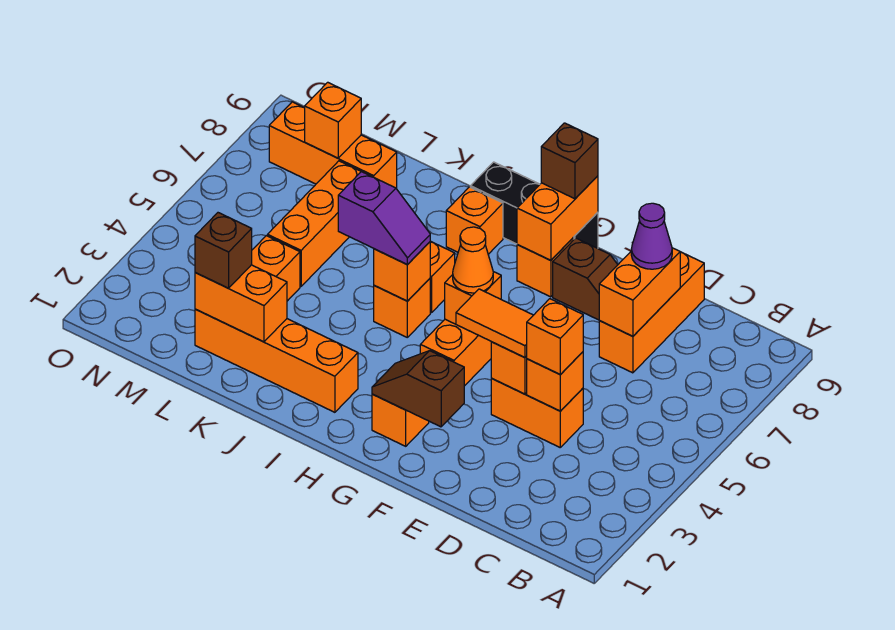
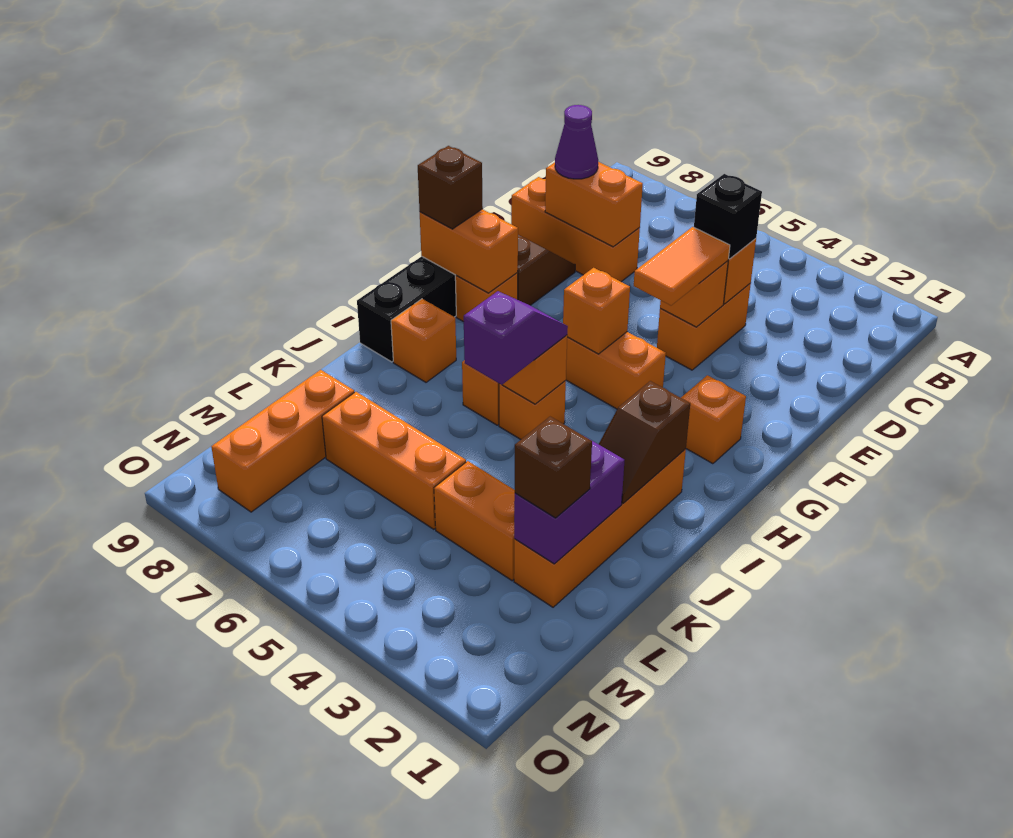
orange brick D4 level 3 -> black brick D4 level 3
brown slope F2:G2 level 2 top F -> brown slope I2:J2 level 2 top I
orange cone G5 level 3 -> none
orange brick K2:L2 level 2 -> purple brick K2:L2 level 2
orange brick M8 level 2 -> none

